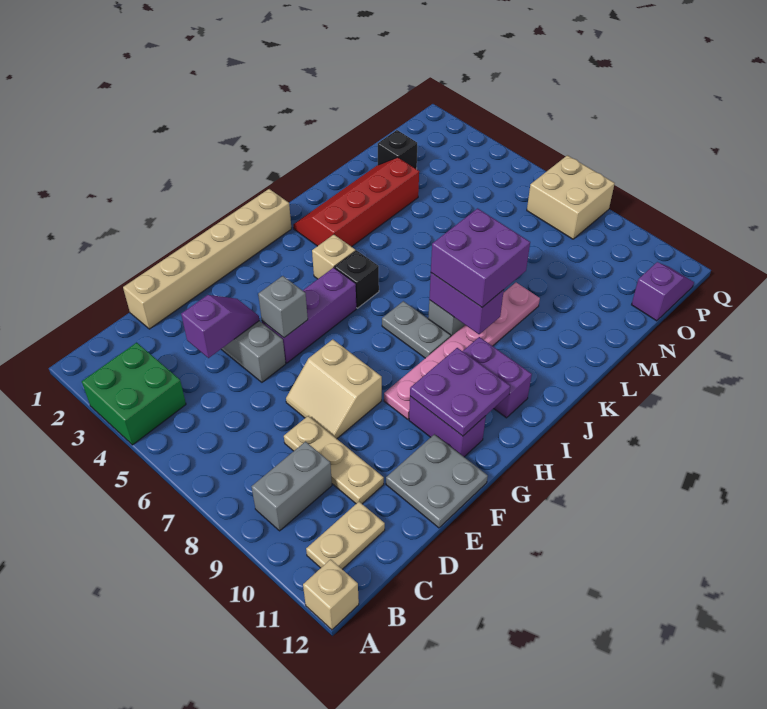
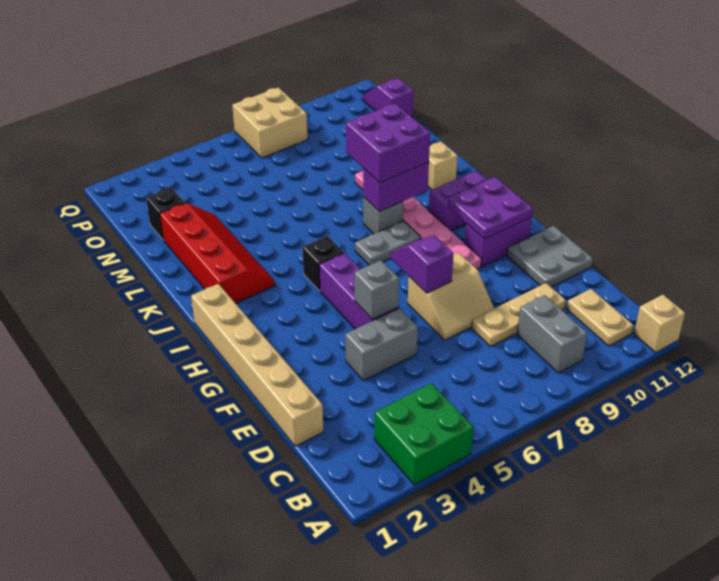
purple slope D4:E4 level 2 top D -> purple slope F7:G7 level 2 top F
tan brick I4 level 1 -> tan brick K11 level 1
red slope J2:M3 level 1 top 3 -> red slope J2:M3 level 1 top 2

